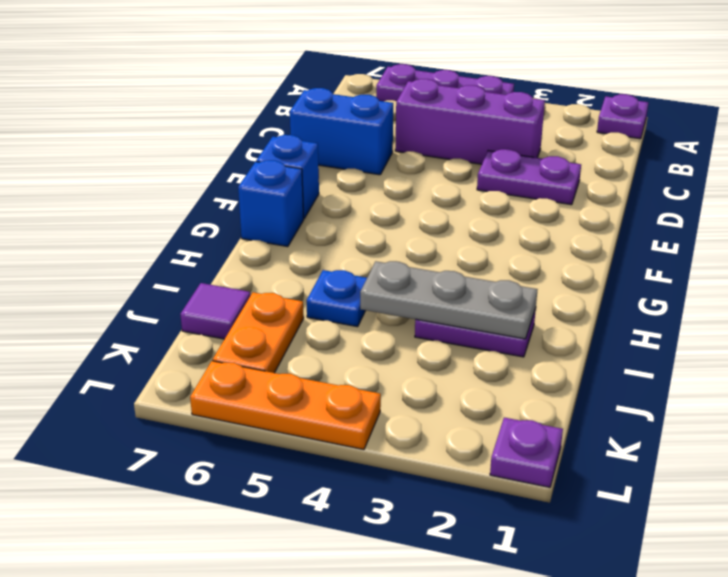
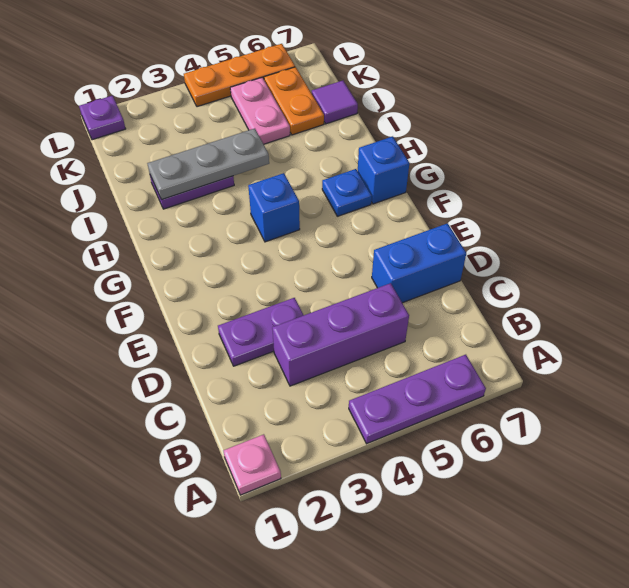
purple plate A1 level 1 -> pink plate A1 level 1
blue brick F7 level 1 -> blue brick G4 level 1
blue plate I5 level 1 -> blue plate G6 level 1
none -> pink plate J5:K5 level 1

